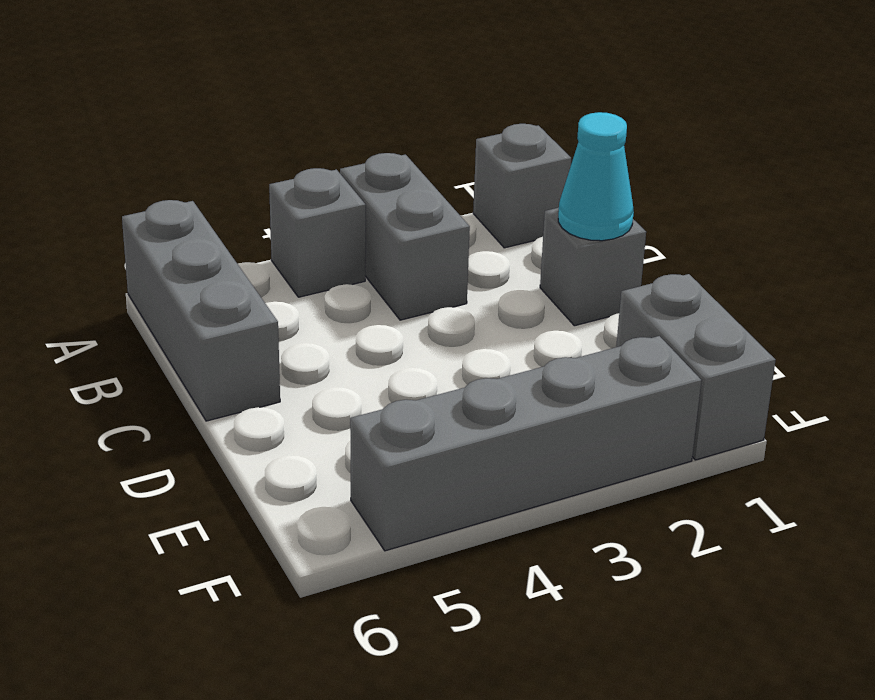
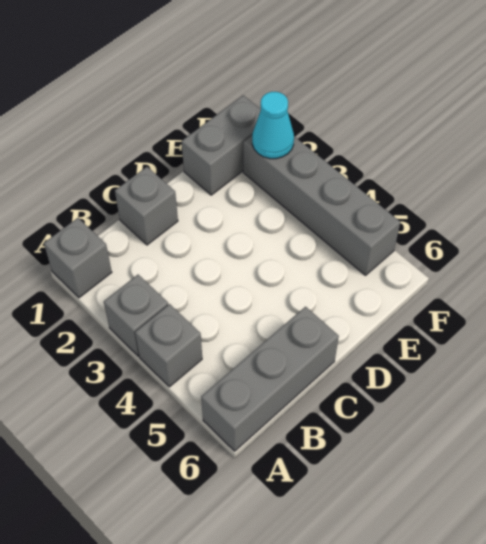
grey brick A3:B3 level 1 -> grey brick A3 level 1
cyan cone C1 level 2 -> cyan cone F2 level 2

